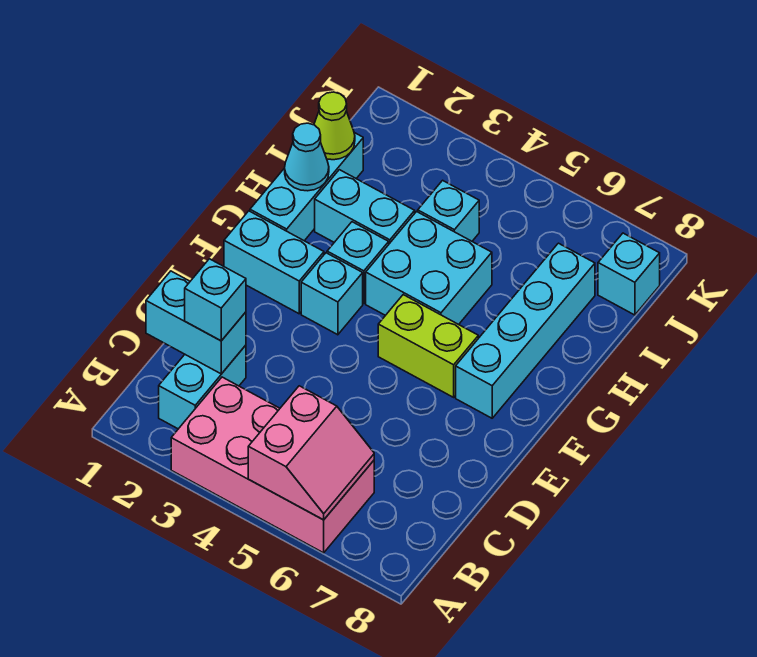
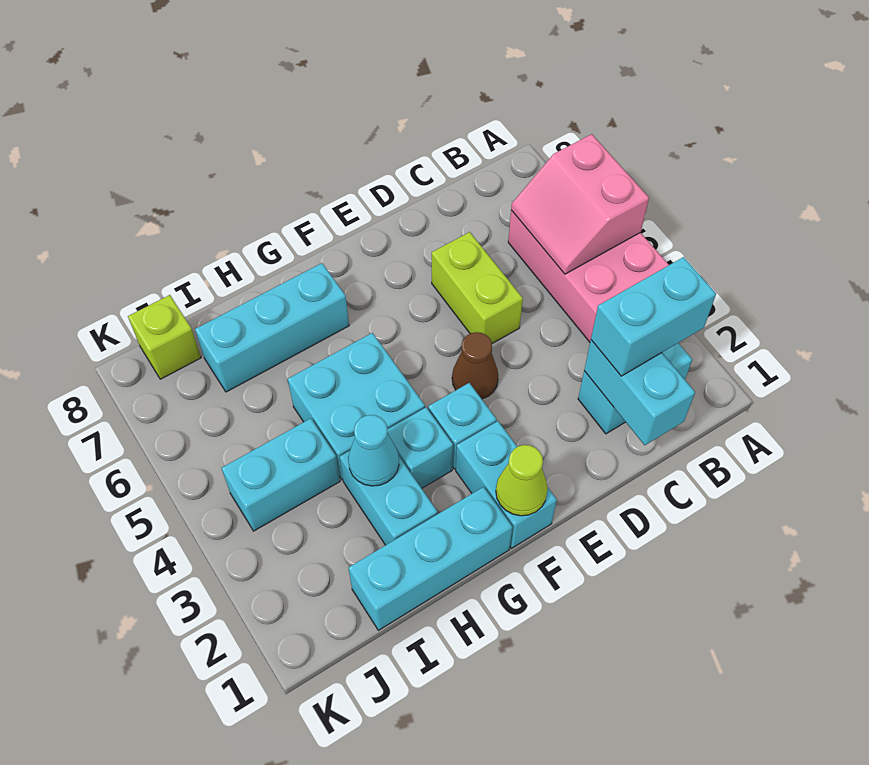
pink slope A5:B6 level 2 top 5 -> pink slope A5:B6 level 2 top A
cyan brick C2 level 3 -> cyan brick B2:C2 level 3
none -> brown cone E4 level 1
lime brick F5:F6 level 1 -> lime brick D5:D6 level 1
cyan brick F7:I7 level 1 -> cyan brick G7:I7 level 1
cyan cone H1 level 2 -> cyan cone H3 level 2
lime cone I1 level 2 -> lime cone F1 level 2
cyan brick I4 level 1 -> cyan brick I4:J4 level 1
cyan brick J8 level 1 -> lime brick J8 level 1

